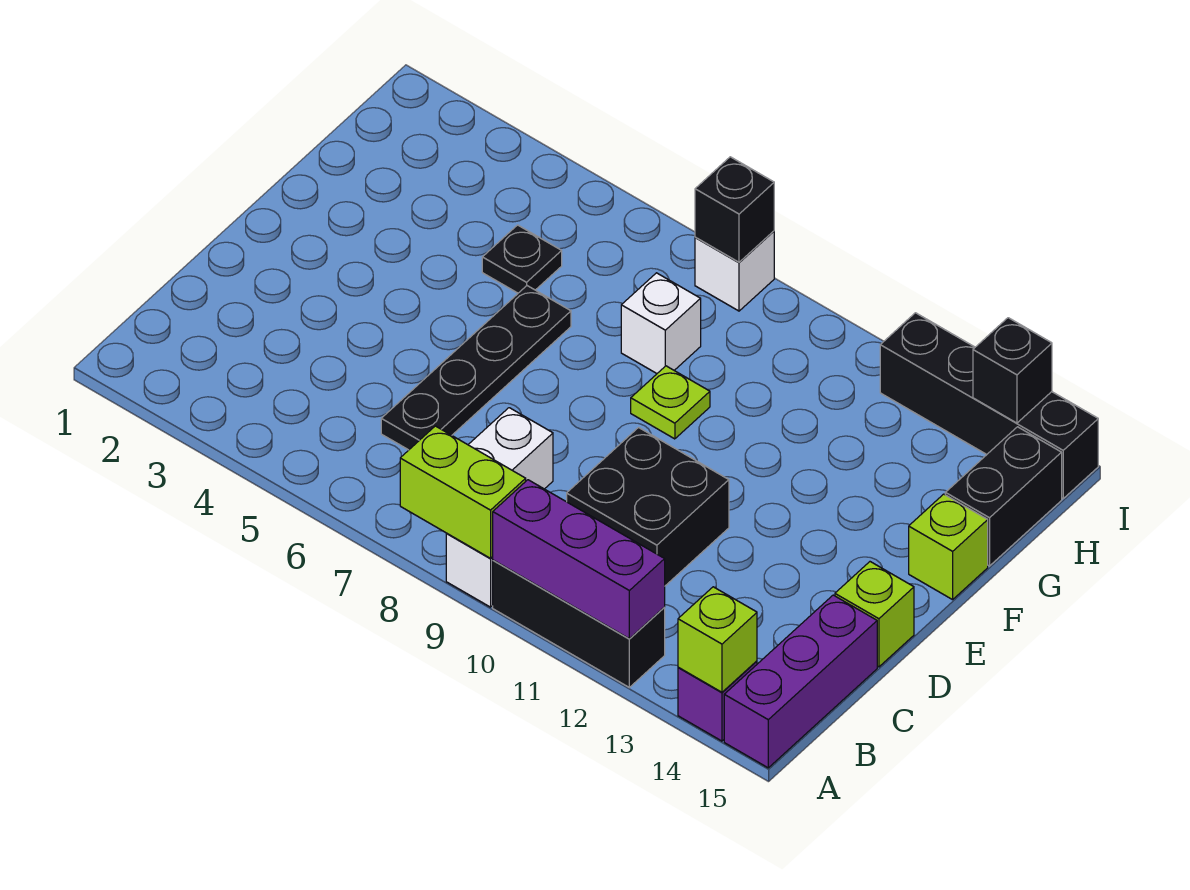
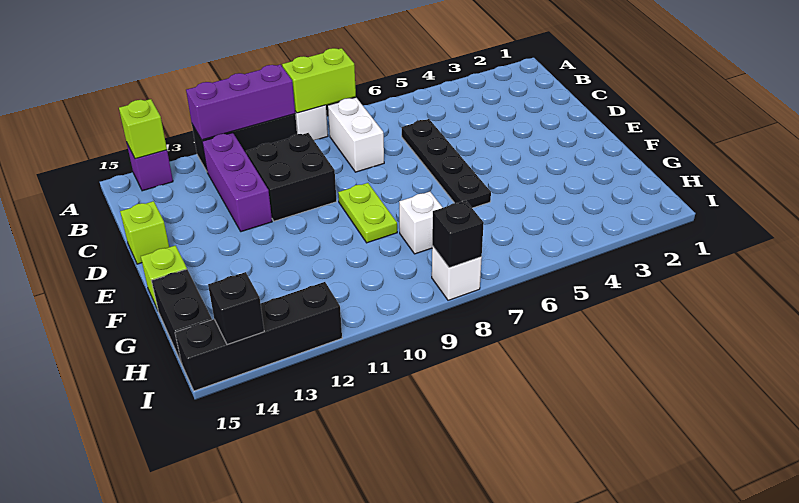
purple brick A15:C15 level 1 -> purple brick B12:D12 level 1
lime plate F9 level 1 -> lime plate E9:F9 level 1
black plate G5 level 1 -> none

